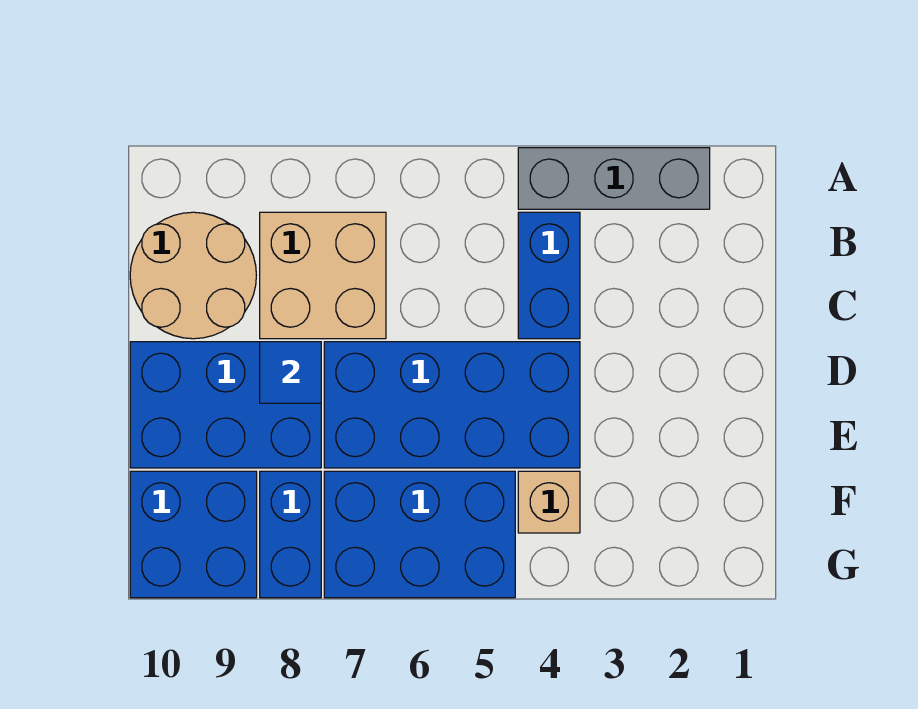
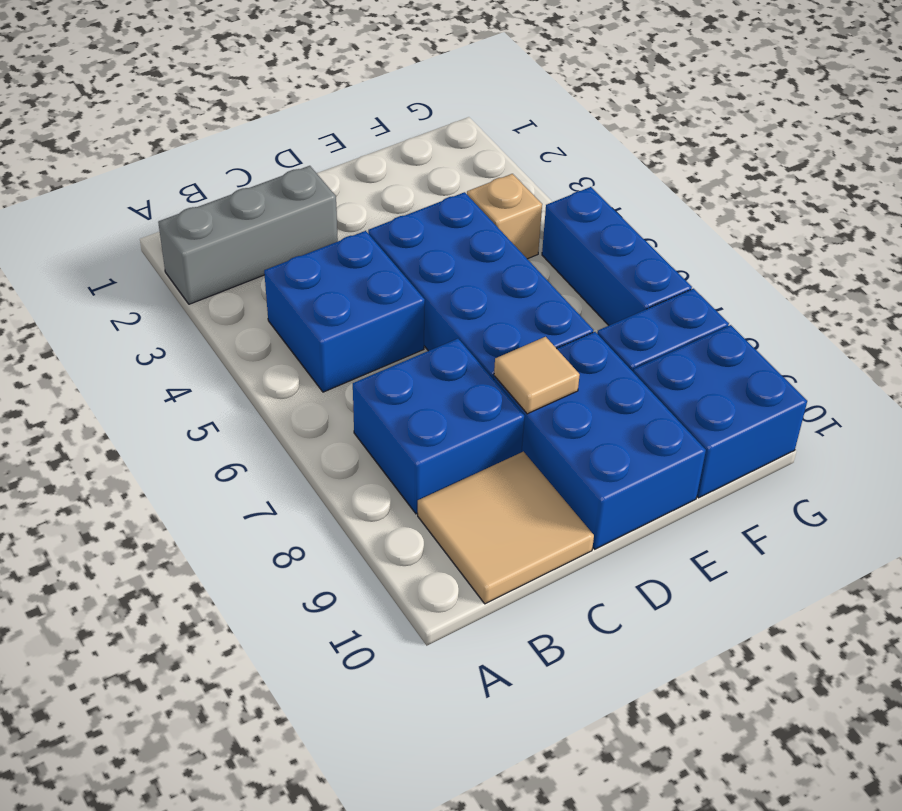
grey brick A2:A4 level 1 -> grey brick A2:C2 level 1
blue brick B4:C4 level 1 -> blue brick B4:C5 level 1
tan brick B7:C8 level 1 -> blue brick B7:C8 level 1
tan round brick B9:C10 level 1 -> tan tile B9:C10 level 1
blue tile D8 level 2 -> tan tile D8 level 2
blue brick F5:G7 level 1 -> blue brick G5:G7 level 1

